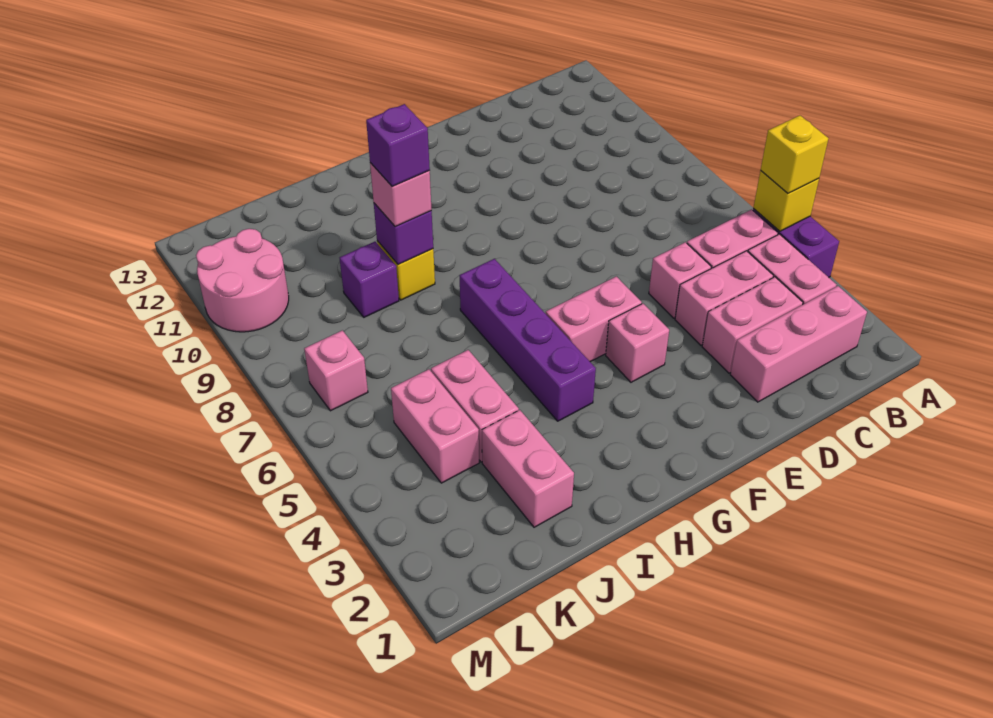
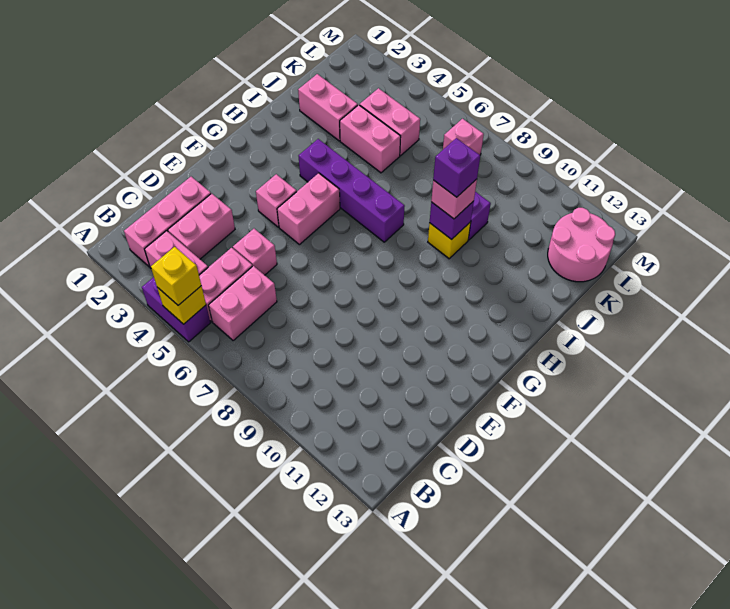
pink brick C4:D4 level 1 -> pink brick B6:C6 level 1
pink round brick L10:M11 level 1 -> pink round brick K12:L13 level 1

